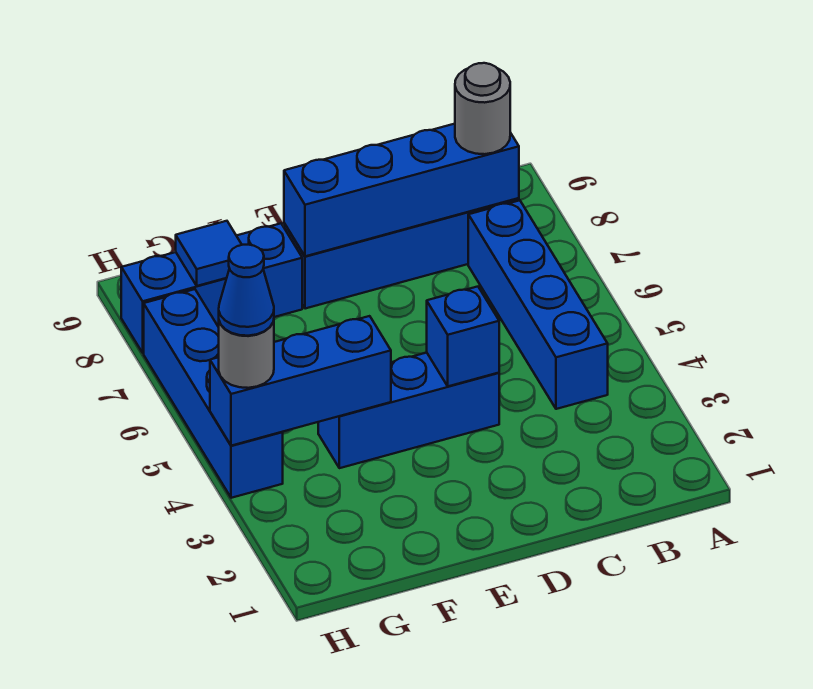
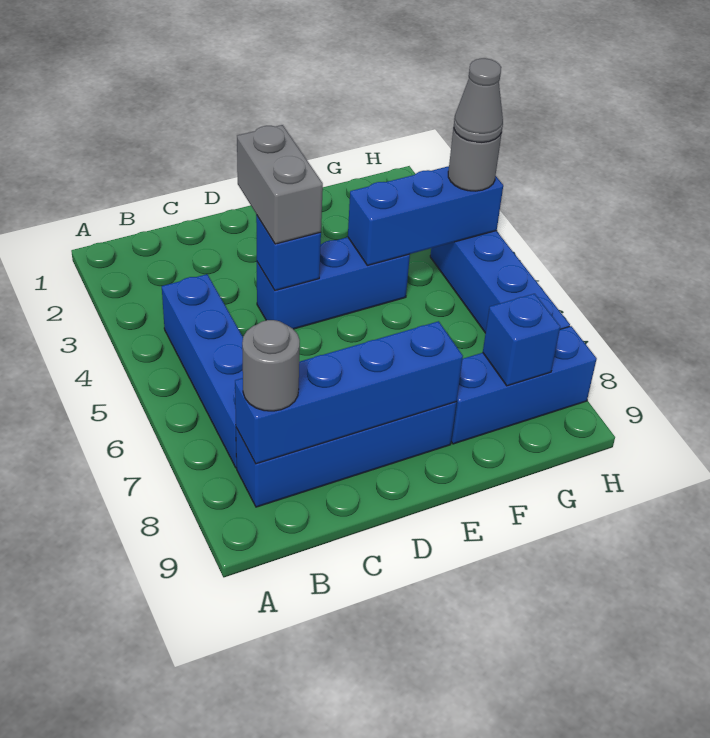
none -> grey brick D3:D4 level 3
blue tile G8 level 2 -> blue brick G8 level 2
blue cone H4 level 4 -> grey cone H4 level 4

